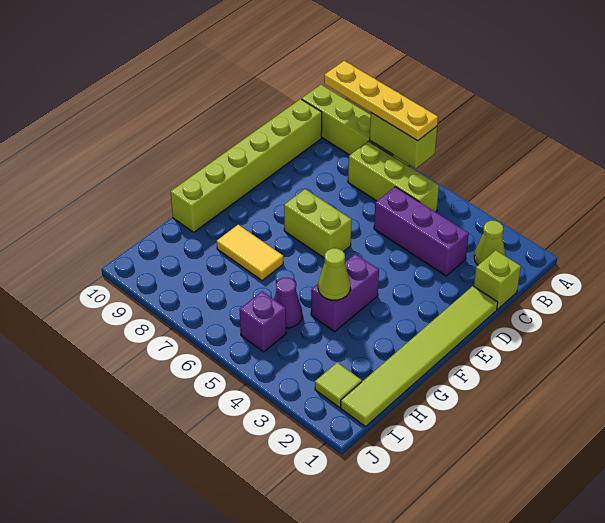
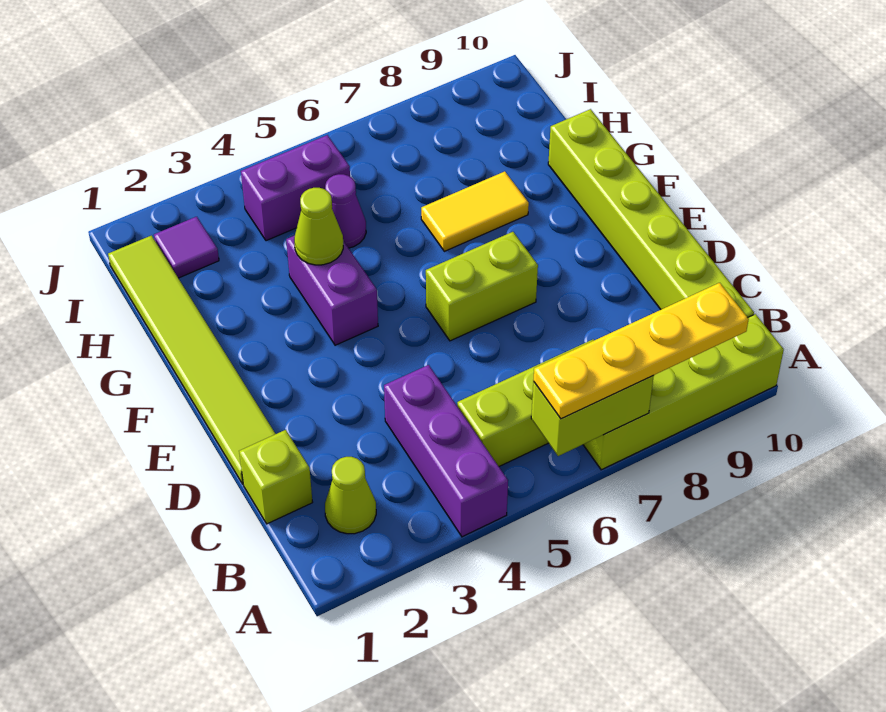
purple brick C3:C5 level 1 -> purple brick A4:C4 level 1
lime tile I2 level 1 -> purple tile I2 level 1
purple brick I5 level 1 -> purple brick I4:I5 level 1

